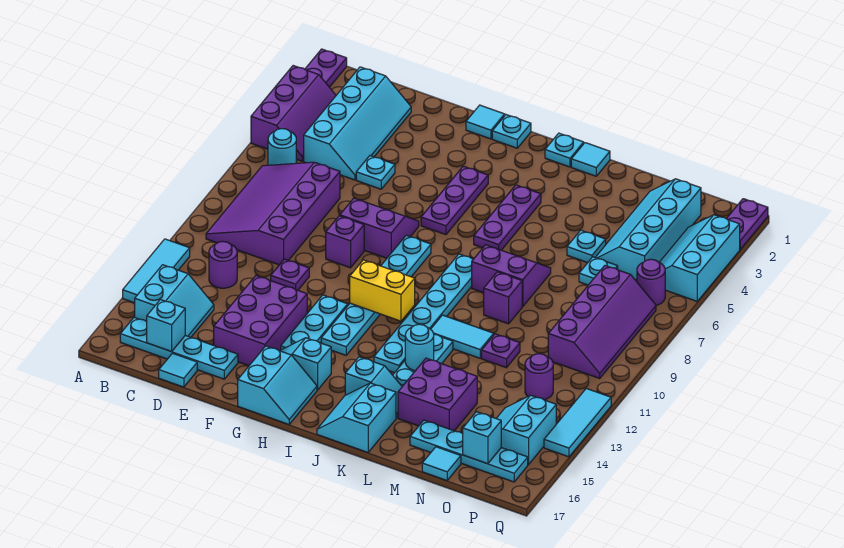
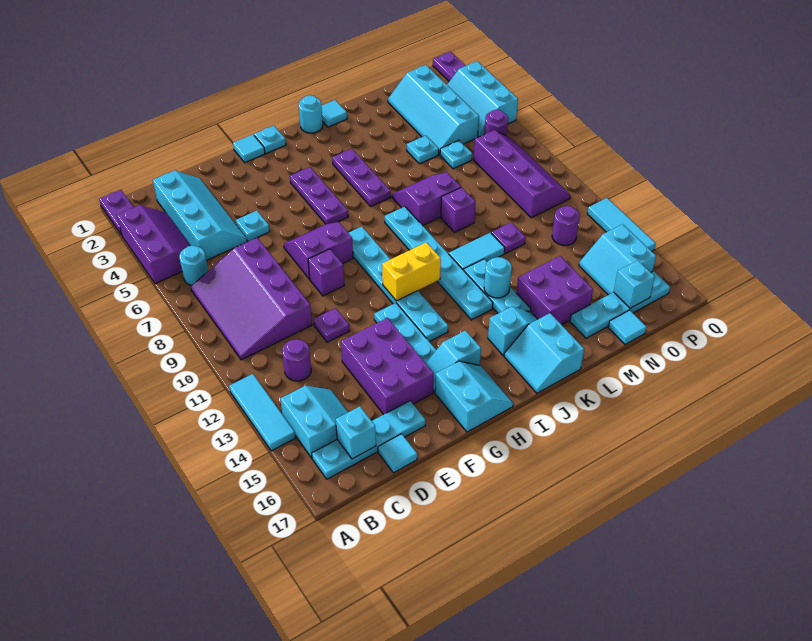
cyan plate J1 level 1 -> cyan round brick J1 level 1

